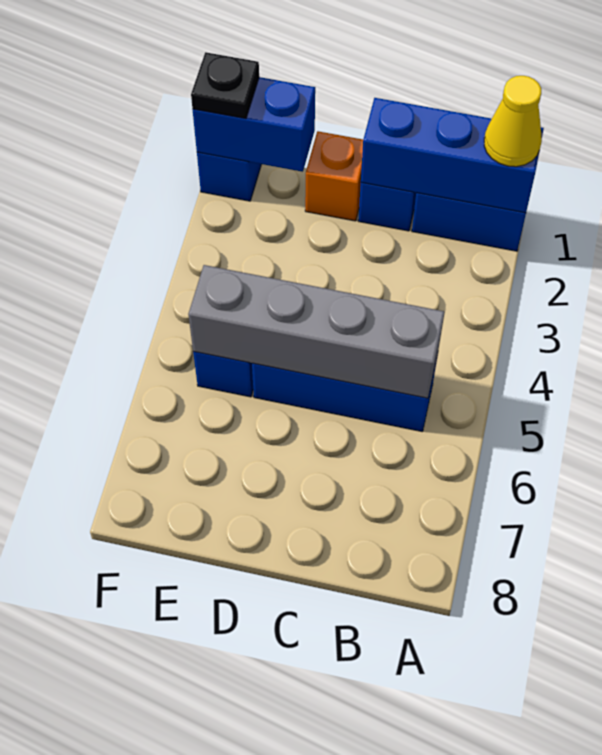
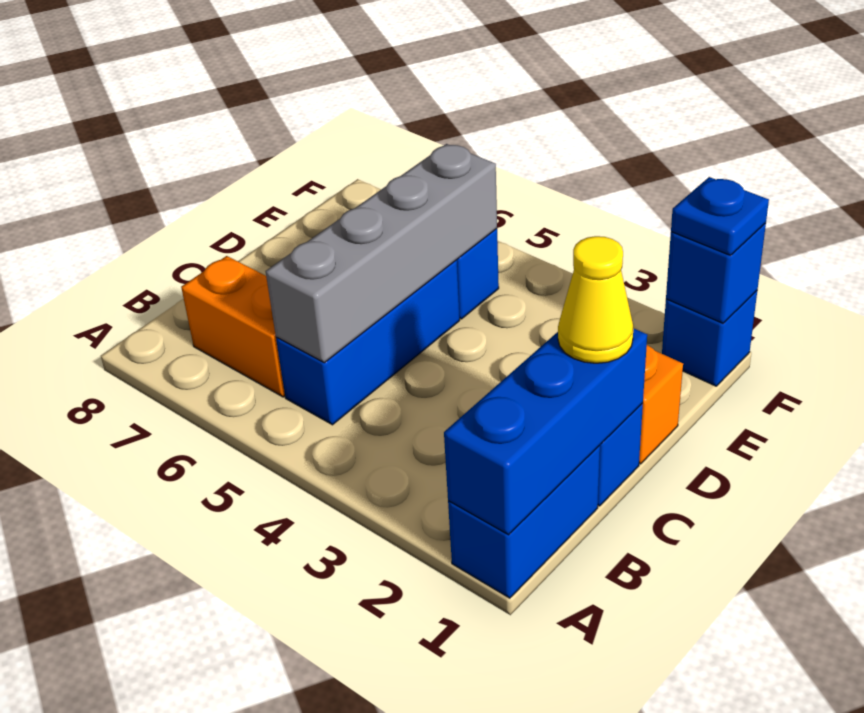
yellow cone A1 level 3 -> yellow cone C1 level 3
none -> orange brick B6:B7 level 1
blue brick E1:F1 level 2 -> blue brick F1 level 2
black plate F1 level 3 -> blue plate F1 level 3

